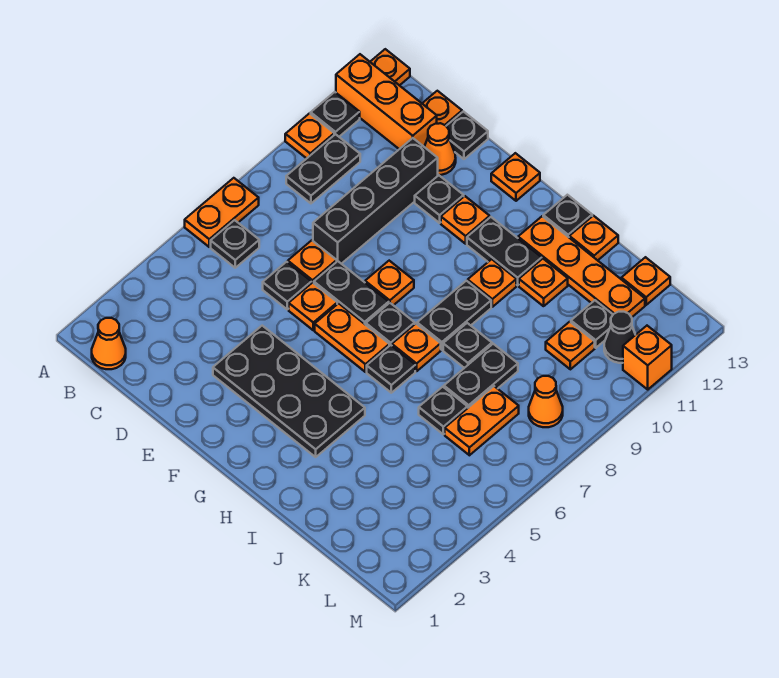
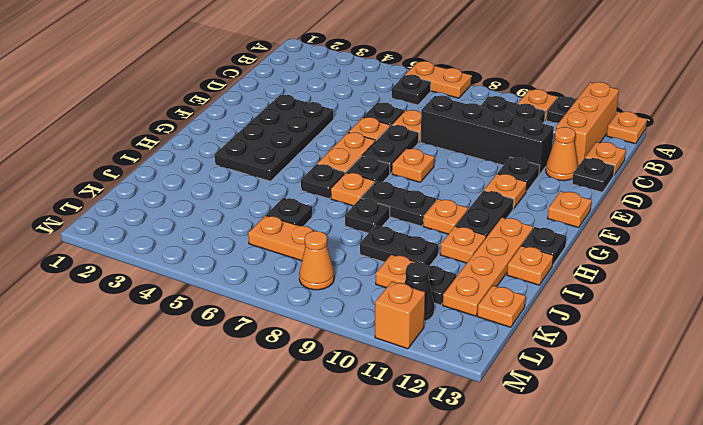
orange cone B1 level 1 -> none
black plate J7:J8 level 1 -> black plate J9:J10 level 1

